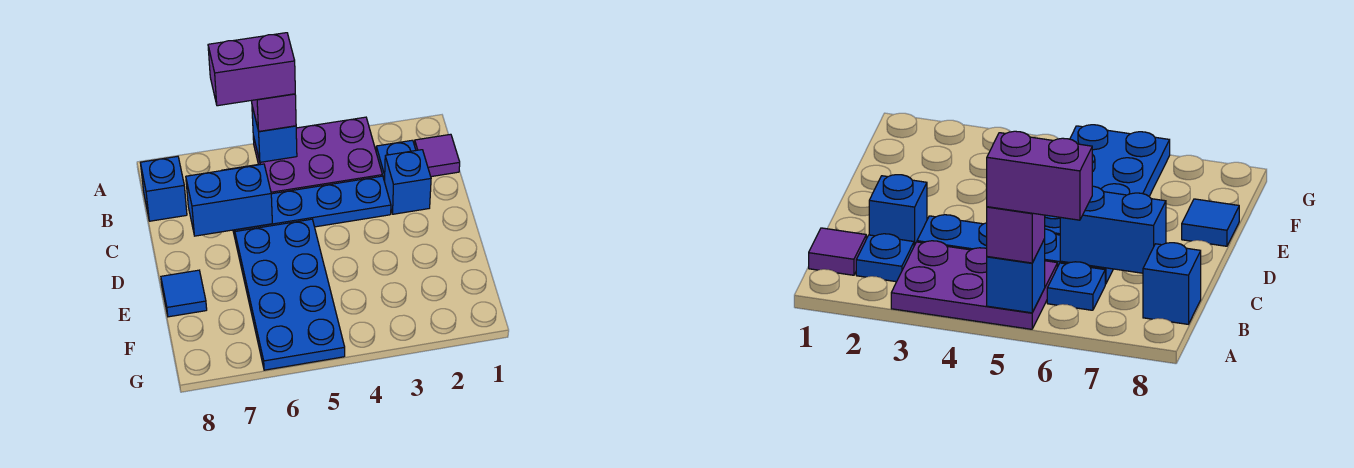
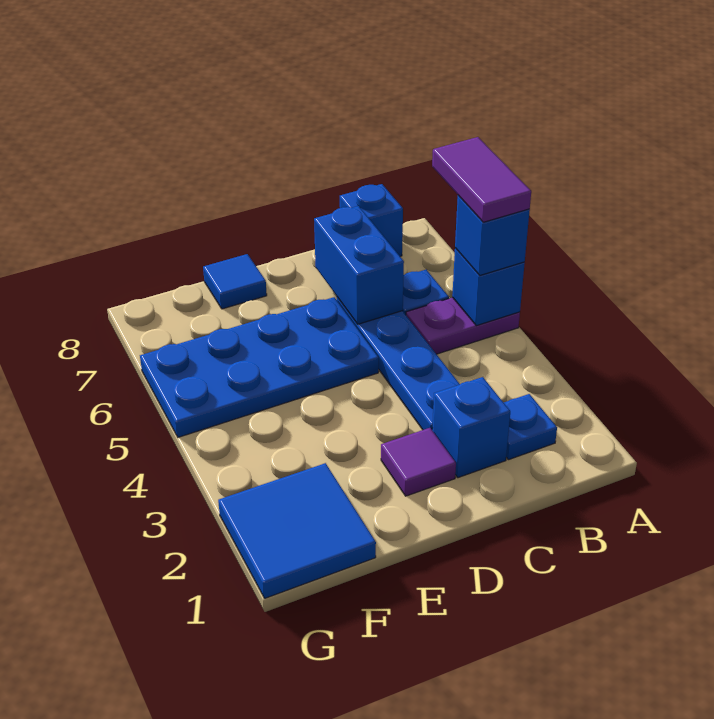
purple plate A3:B5 level 1 -> purple plate A5:B5 level 1
purple brick A5 level 3 -> blue brick A5 level 3
purple brick A5:A6 level 4 -> purple tile A5:A6 level 4
purple tile B1 level 1 -> purple tile D2 level 1
none -> blue tile F1:G2 level 1

